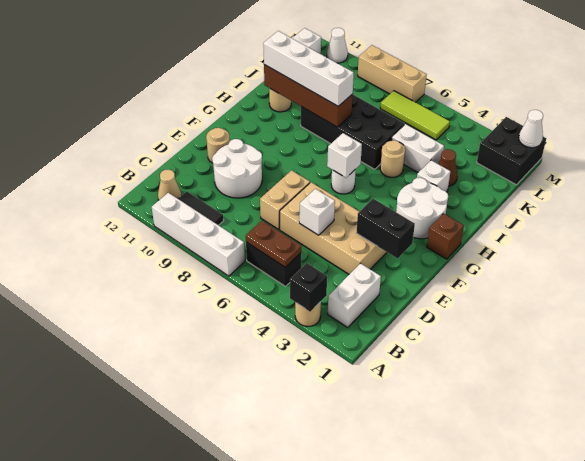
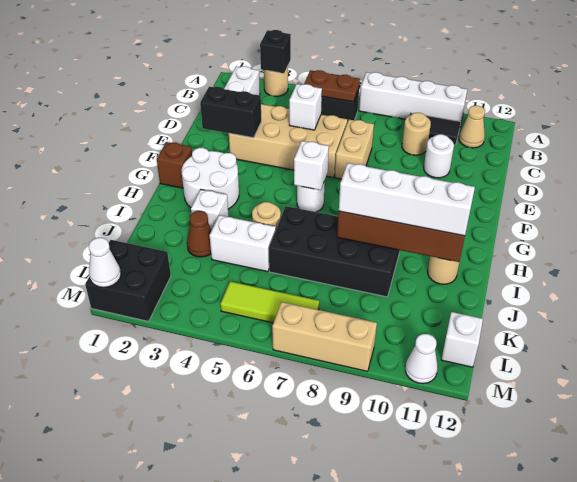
white round brick D9:E10 level 1 -> white round brick D10 level 1
tan round brick E11 level 1 -> tan round brick C9 level 1

